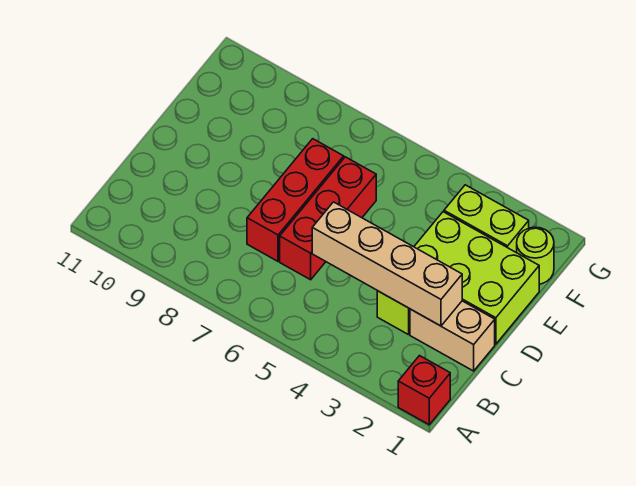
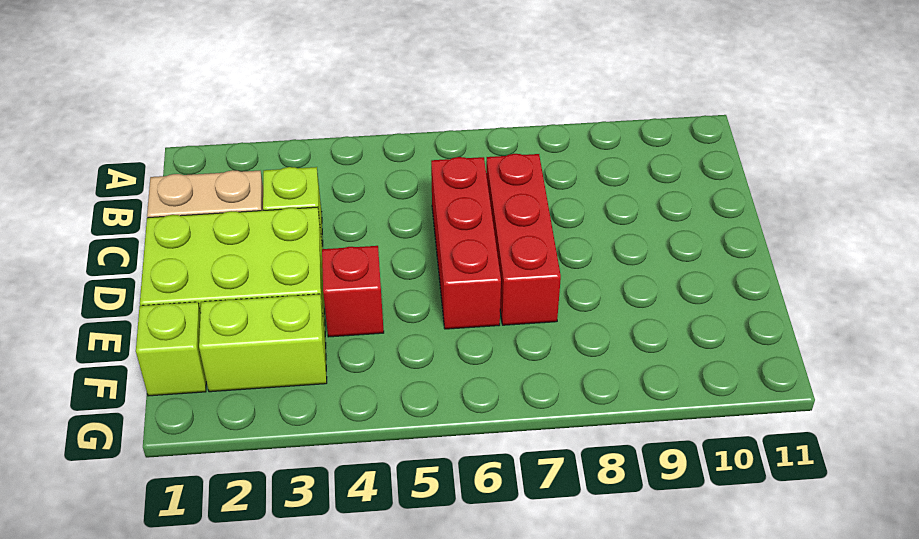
red brick A1 level 1 -> red brick E4 level 1
tan brick C2:C5 level 2 -> none
lime round brick F1 level 1 -> lime brick F1 level 1

